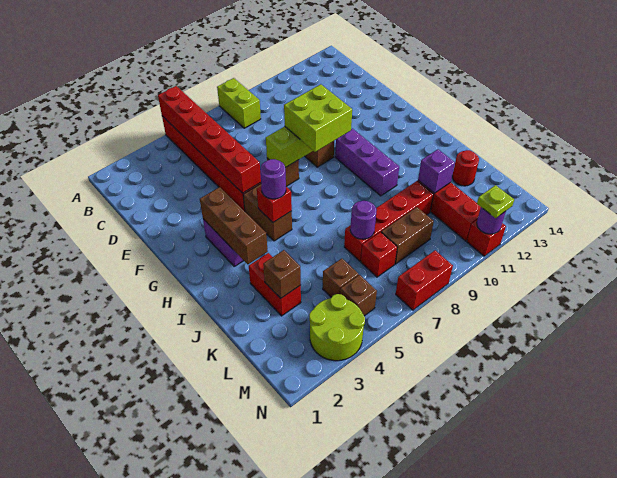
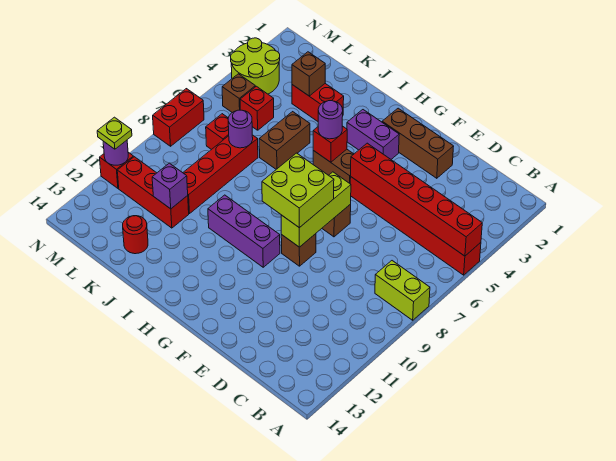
brown brick G3:I3 level 2 -> brown brick E2:G2 level 1
brown brick L5 level 1 -> red brick L5 level 1
brown brick L8:L9 level 1 -> brown brick J5:J6 level 1

